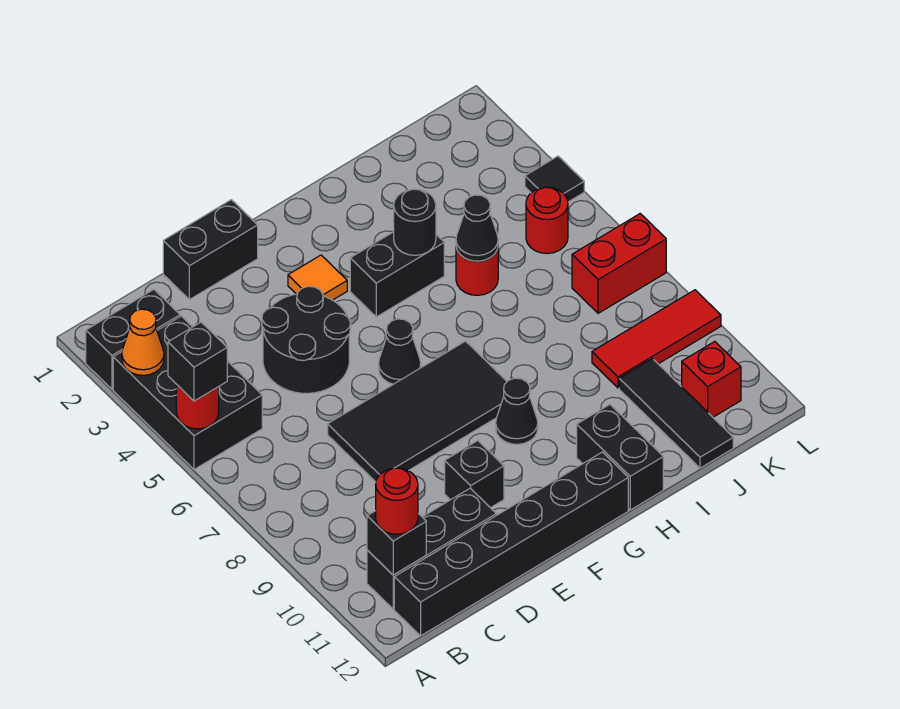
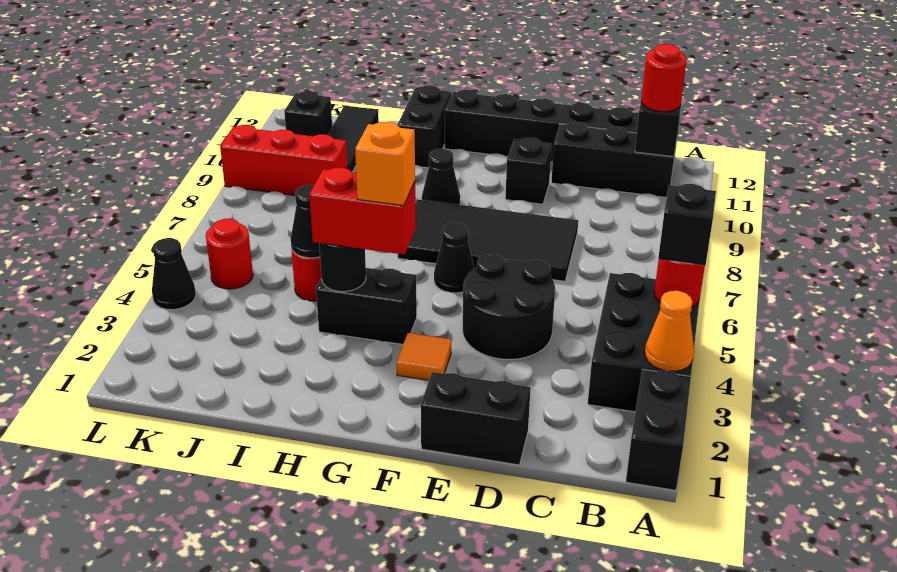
black brick A2:B2 level 1 -> black brick A1:A2 level 1
none -> orange brick G4 level 4
red tile J9:L9 level 1 -> red brick J9:L9 level 1
red brick K7:L7 level 1 -> red brick G4:H4 level 3
red brick K11 level 1 -> black brick K11 level 1
black tile L4 level 1 -> black cone L4 level 1

